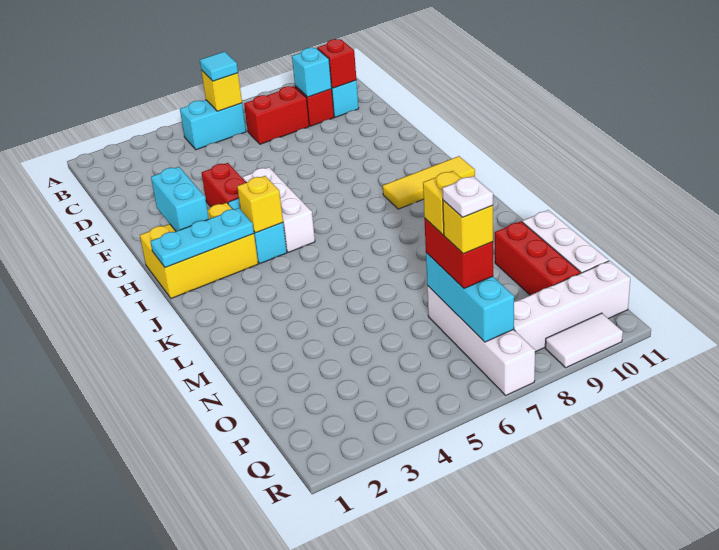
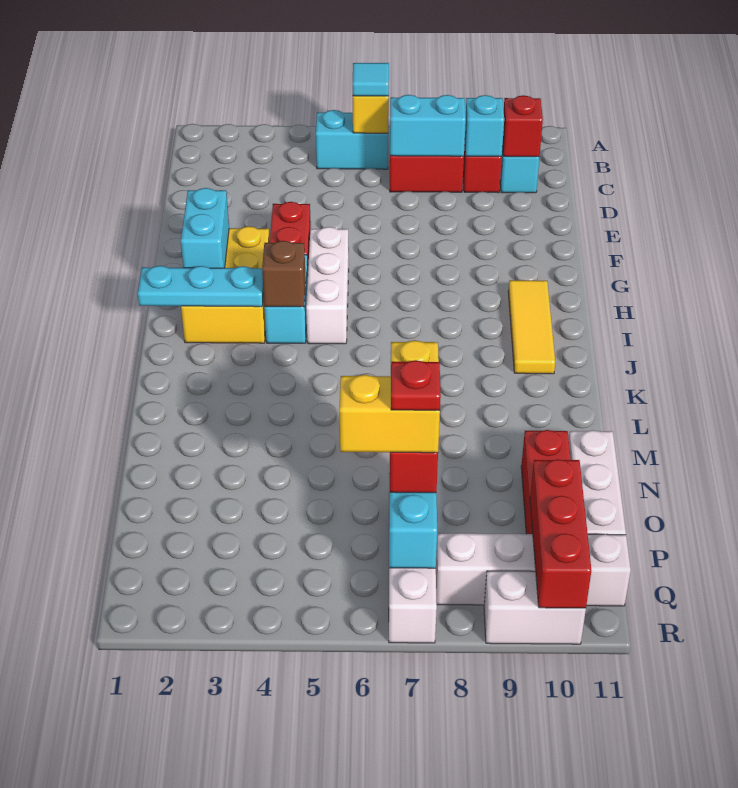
none -> cyan brick C7:C8 level 2
yellow brick H1:I3 level 1 -> yellow brick G2:I3 level 1
yellow brick I4 level 2 -> brown brick I4 level 2
yellow tile I9:I11 level 1 -> yellow tile H10:J10 level 1
yellow brick P7 level 4 -> yellow brick P6:P7 level 4
white plate P7 level 5 -> red plate P7 level 5
none -> red brick P10:R10 level 2
white tile R9:R10 level 1 -> white brick R9:R10 level 1

